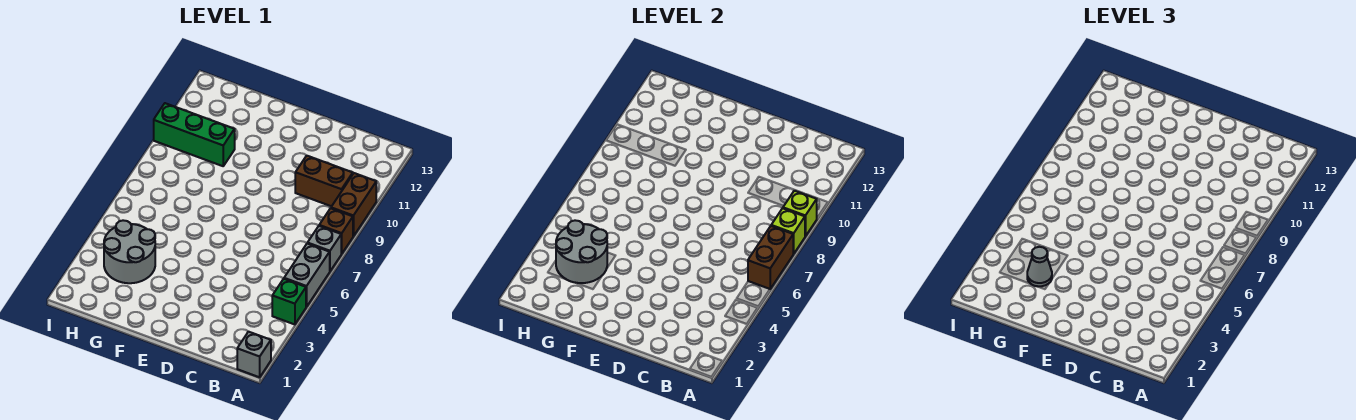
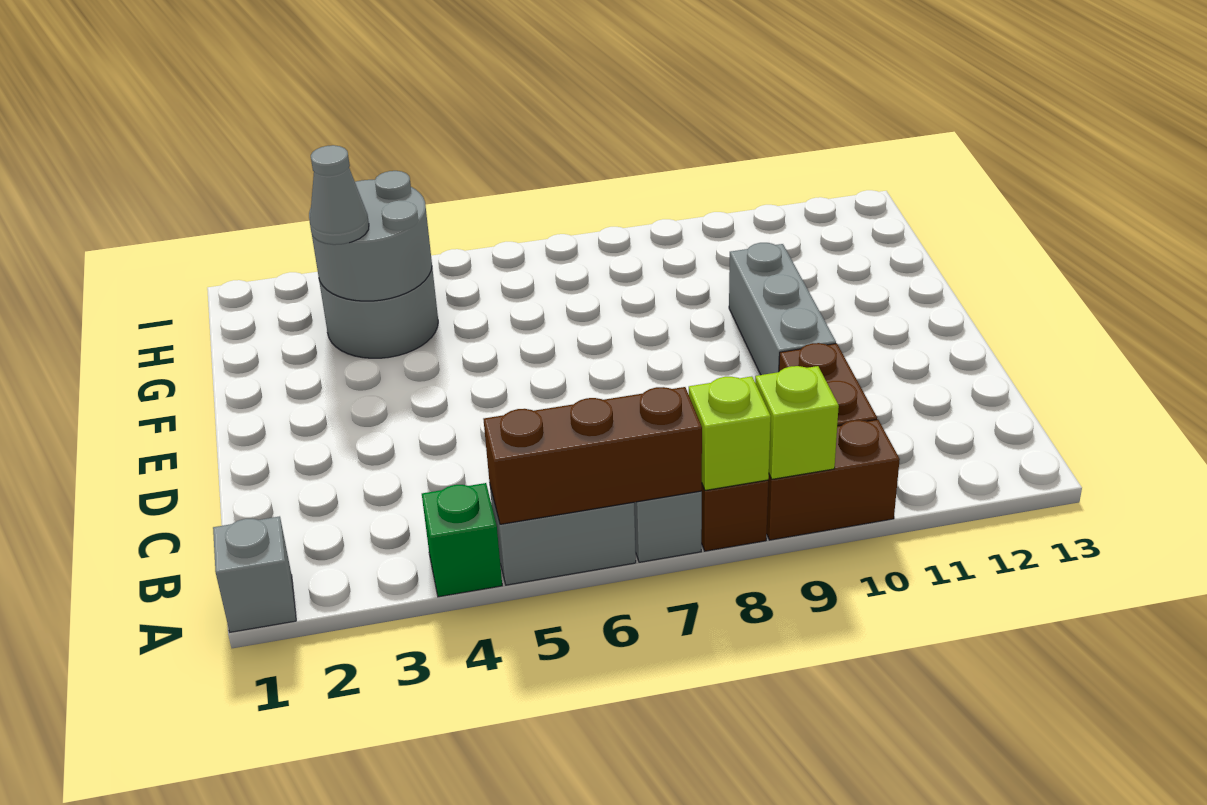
brown brick A6:A7 level 2 -> brown brick A5:A7 level 2
none -> grey brick D10:F10 level 1
green brick G10:I10 level 1 -> none

